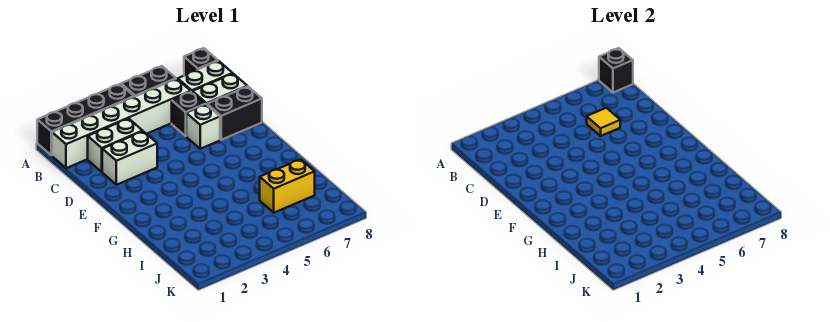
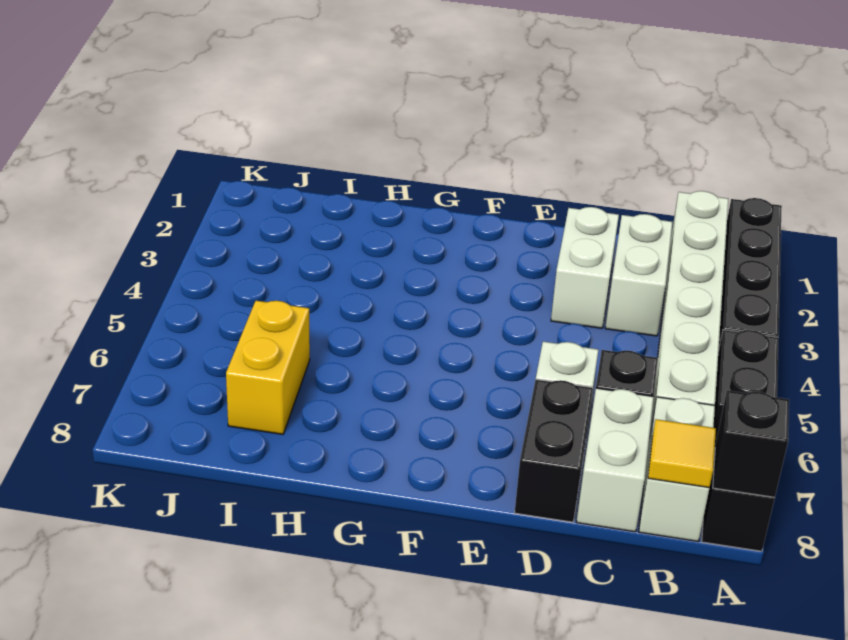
yellow tile C6 level 2 -> yellow tile B8 level 2

